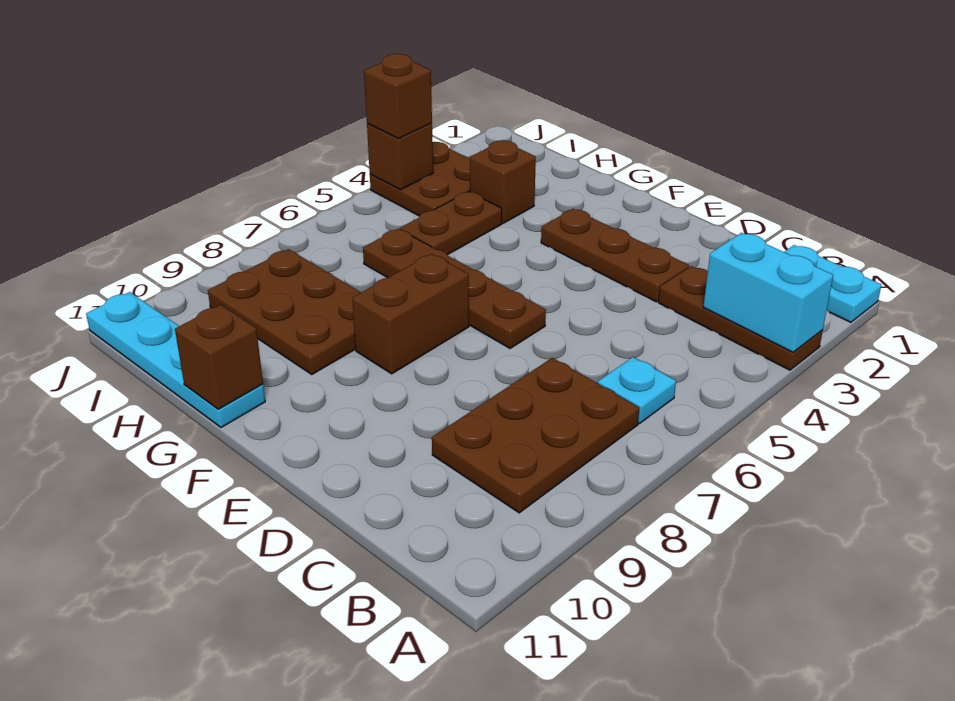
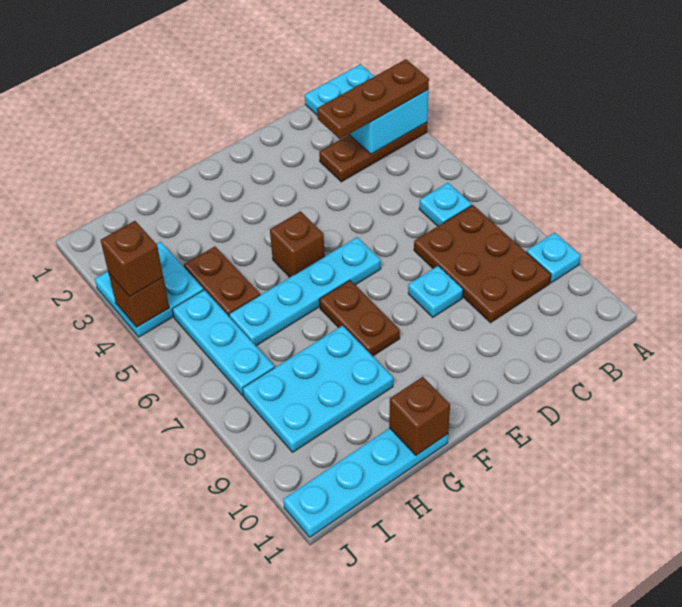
none -> cyan plate A9 level 1
brown plate D3:F3 level 1 -> brown plate A3:C3 level 3
none -> cyan plate D8 level 1
brown plate E6:H6 level 1 -> cyan plate E6:H6 level 1
brown brick F7:F8 level 1 -> brown plate F7:F8 level 1
brown plate G8:I9 level 1 -> cyan plate G8:I9 level 1
brown brick H3 level 1 -> brown brick F5 level 1
brown plate I3:J4 level 1 -> cyan plate I3:J4 level 1
none -> cyan plate I5:I7 level 1

